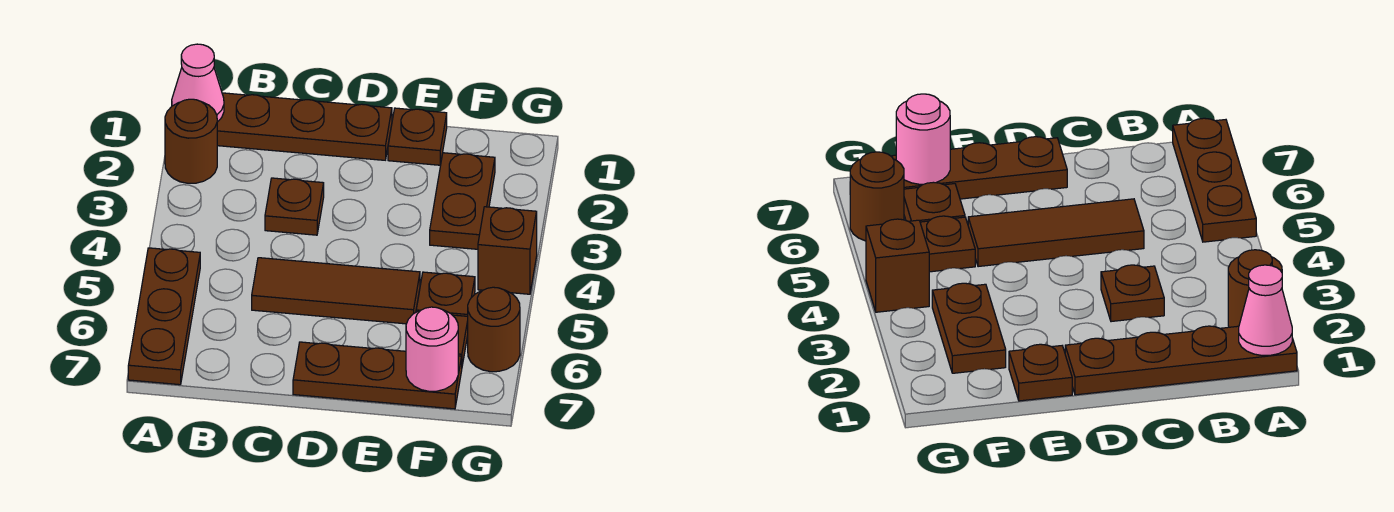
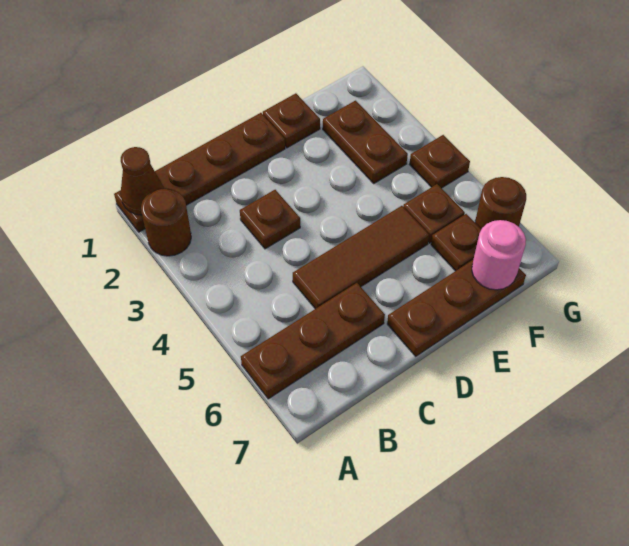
pink cone A1 level 2 -> brown cone A1 level 2
brown plate A5:A7 level 1 -> brown plate A6:C6 level 1
brown brick G4 level 1 -> brown plate G4 level 1

